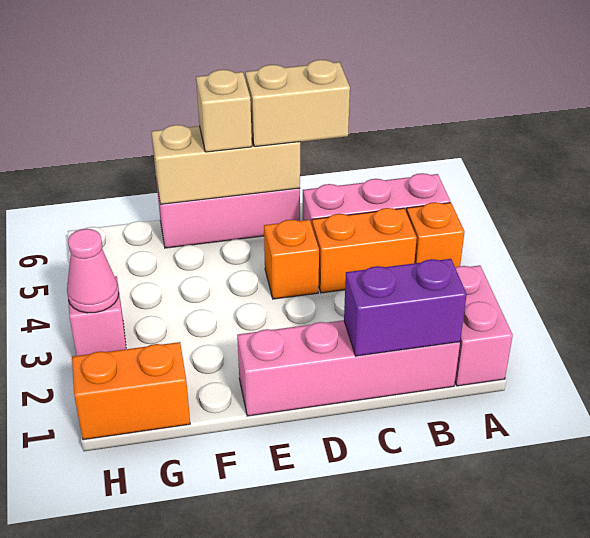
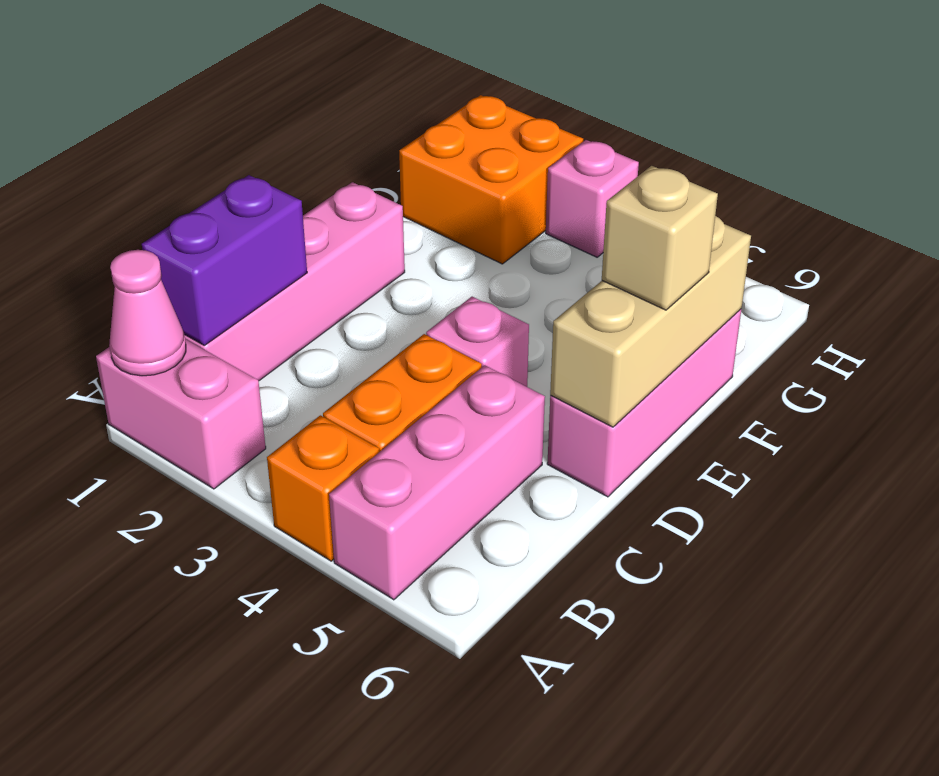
tan brick C6:D6 level 3 -> none
orange brick D4 level 1 -> pink brick D4 level 1
orange brick G1:H1 level 1 -> orange brick G1:H2 level 1
pink cone H3 level 2 -> pink cone A1 level 2

